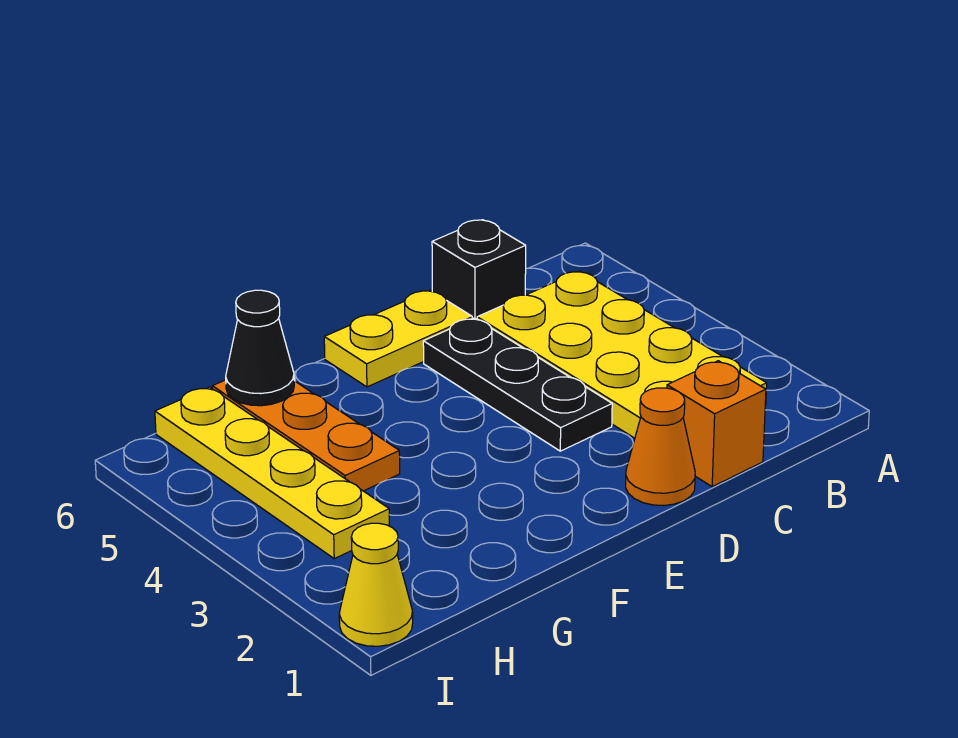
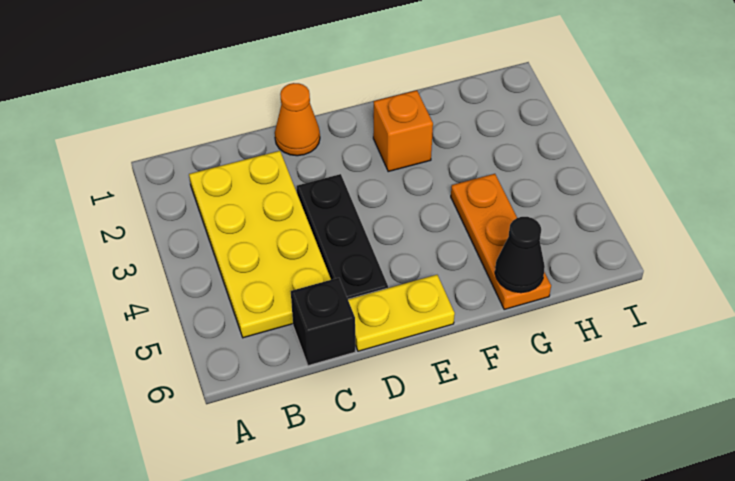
orange brick C1 level 1 -> orange brick F2 level 1
yellow plate H3:H6 level 1 -> none
yellow cone I1 level 1 -> none

